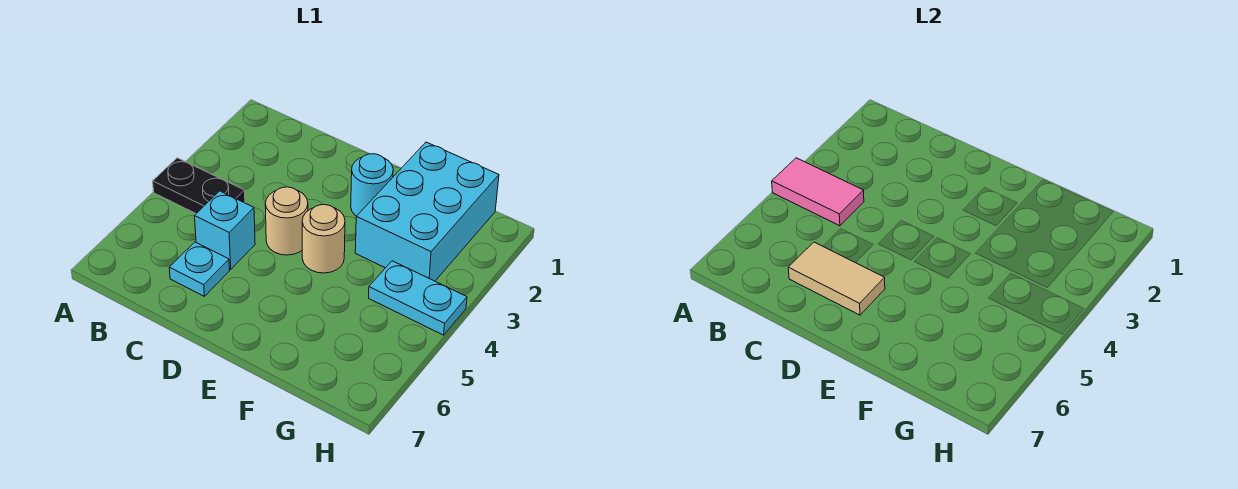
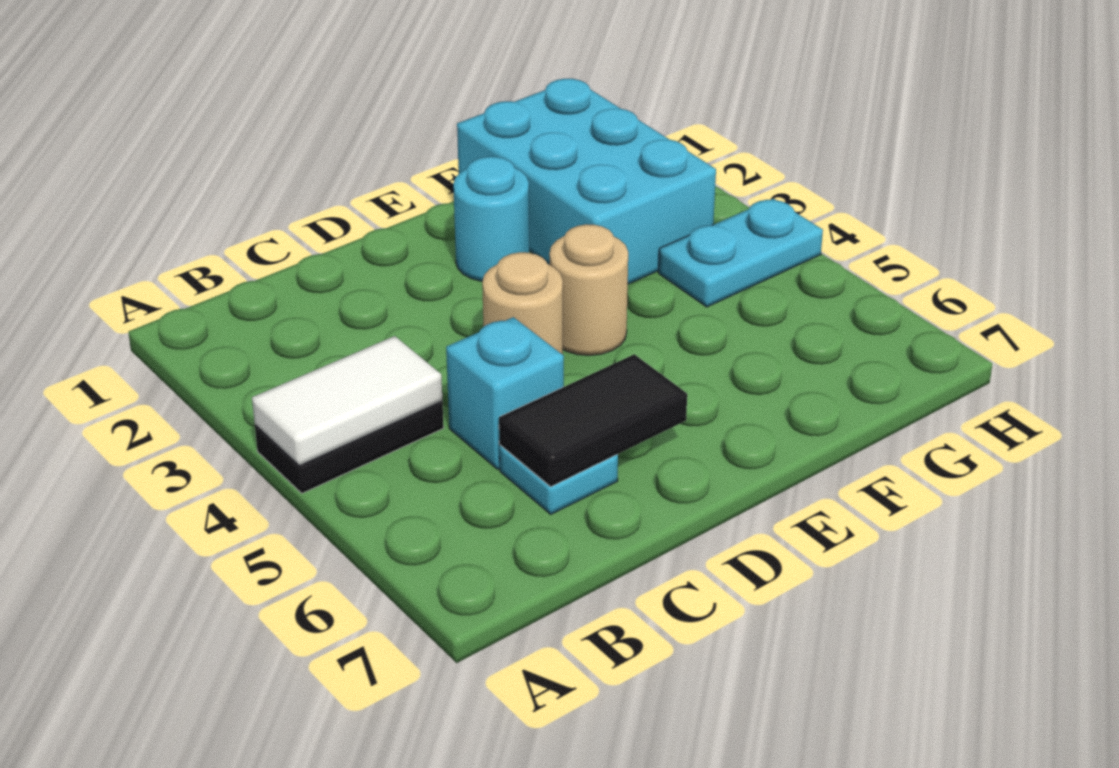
pink tile A4:B4 level 2 -> white tile A4:B4 level 2
tan tile C6:D6 level 2 -> black tile C6:D6 level 2

